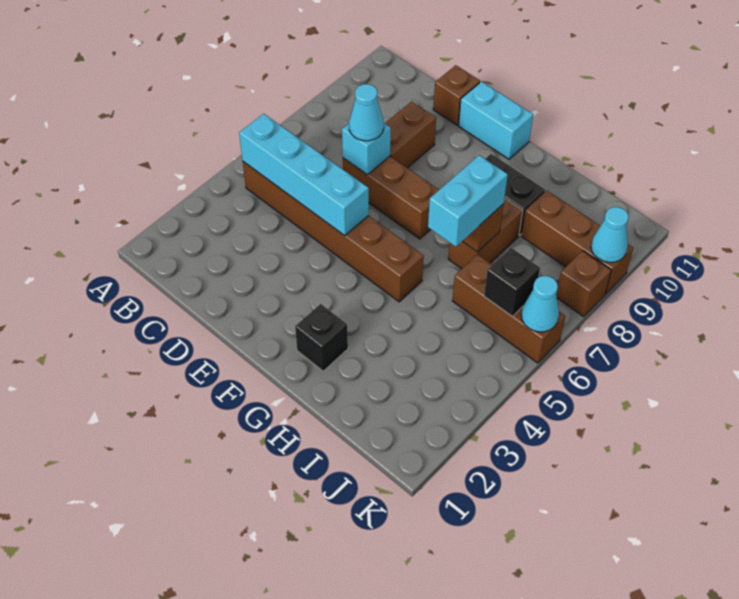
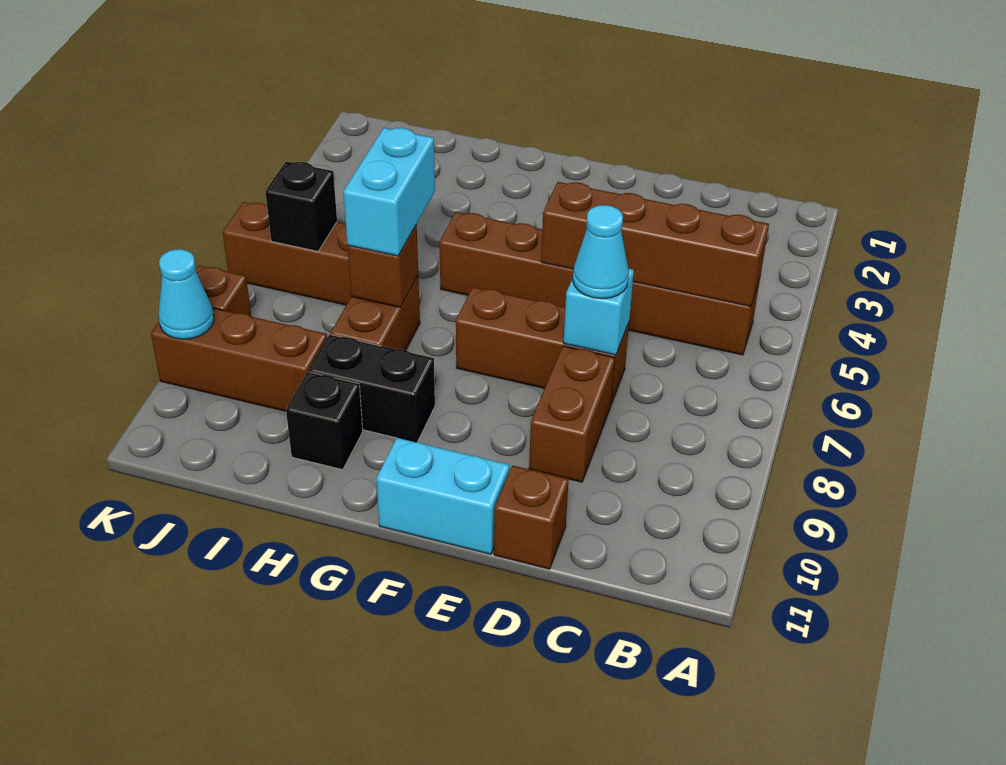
cyan brick B5:E5 level 2 -> brown brick B5:E5 level 2
black brick G2 level 1 -> black brick H10 level 1
cyan cone K6 level 2 -> none

